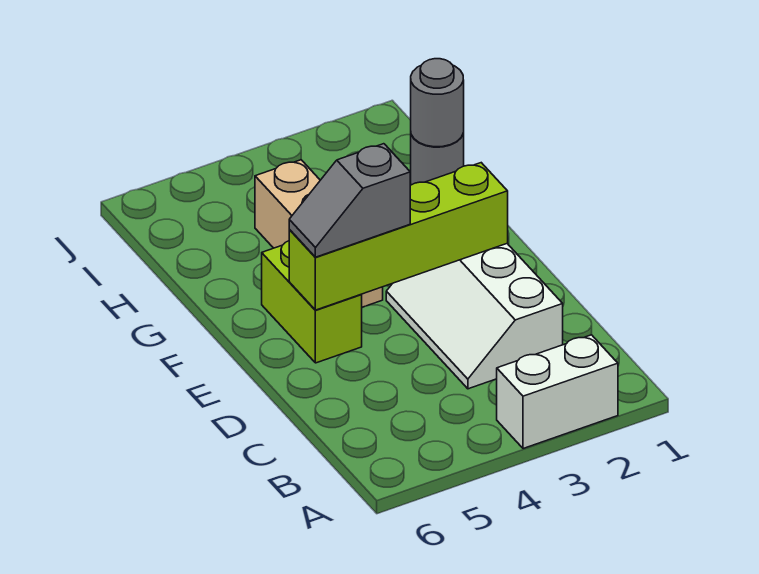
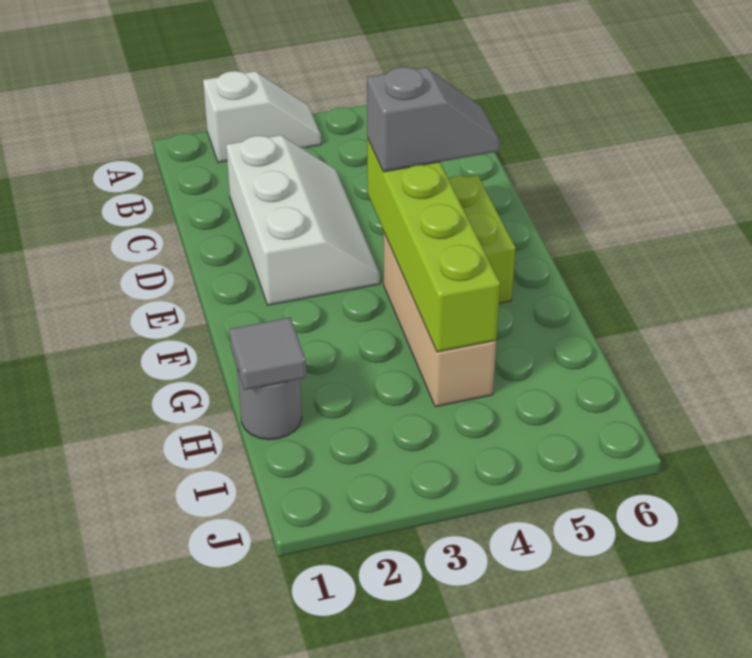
white brick A2:A3 level 1 -> white slope A2:A3 level 1 top 2
lime brick E2:E5 level 2 -> lime brick E4:H4 level 2
grey round brick H1 level 2 -> grey tile H1 level 2

